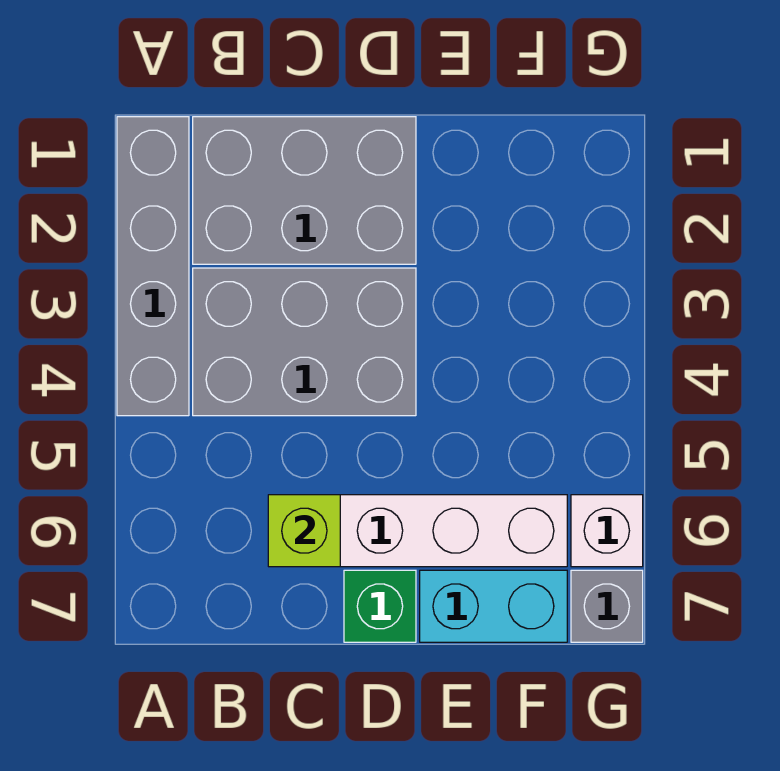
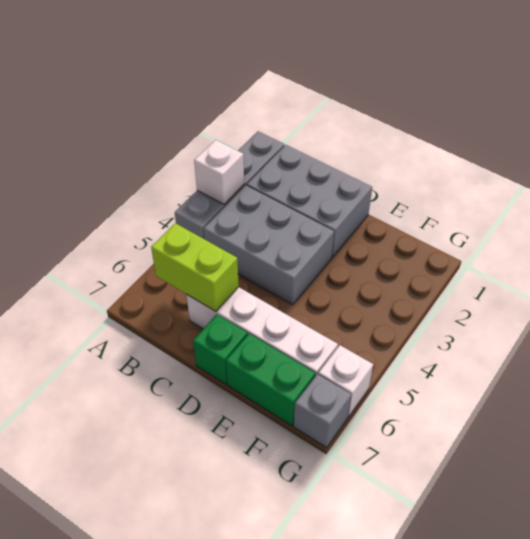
none -> white brick A3 level 2
lime brick C6 level 2 -> lime brick B6:C6 level 2
cyan brick E7:F7 level 1 -> green brick E7:F7 level 1

